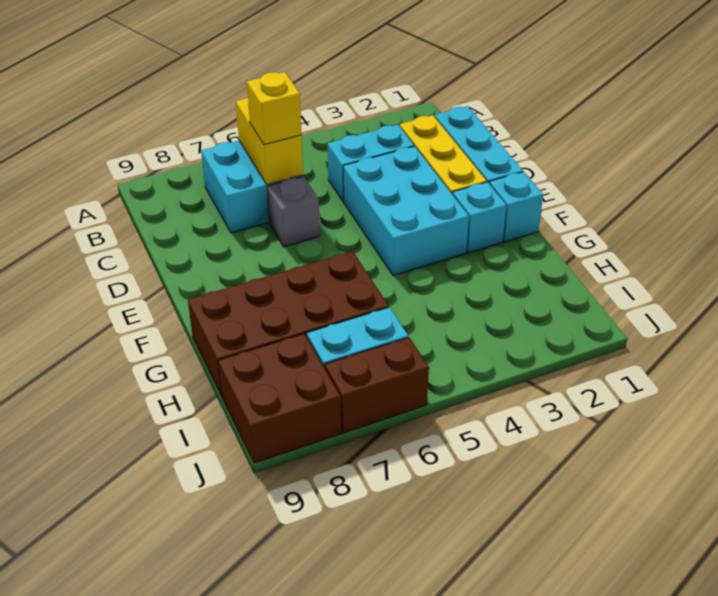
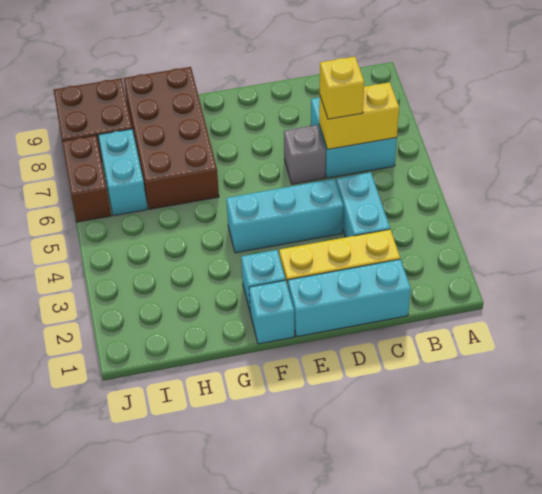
cyan brick D3:F4 level 1 -> cyan brick D4:F4 level 1

